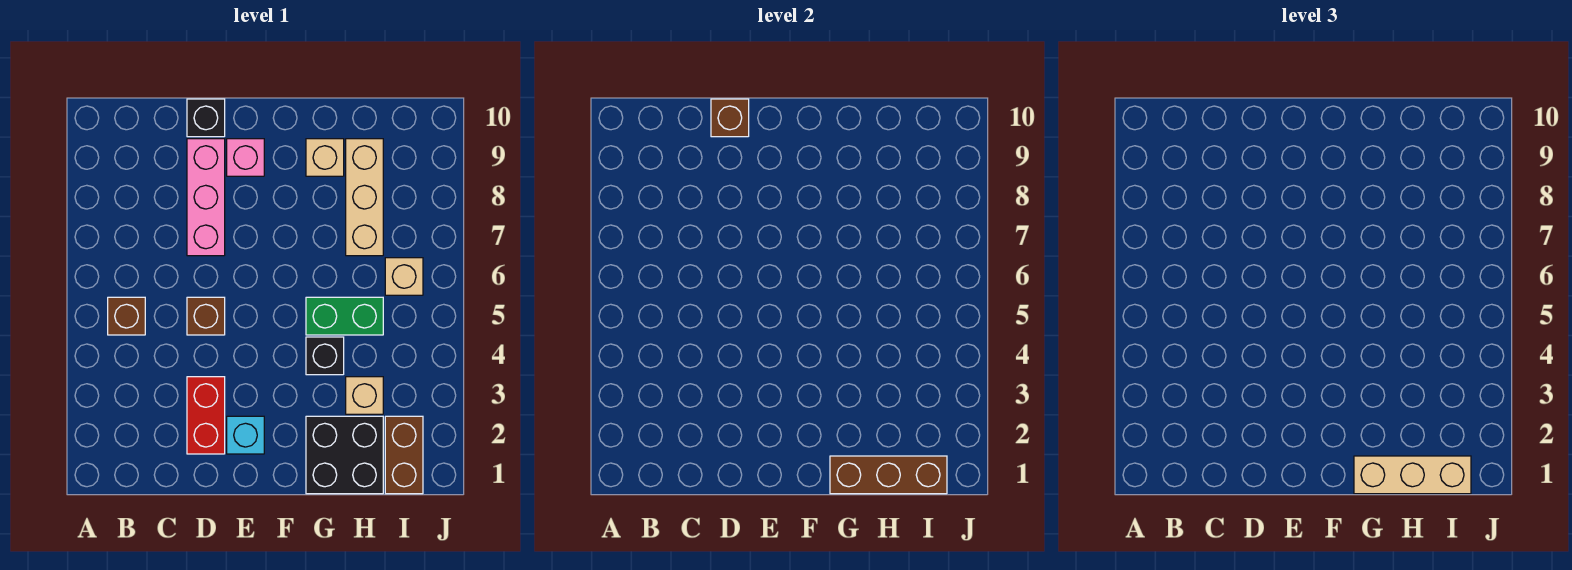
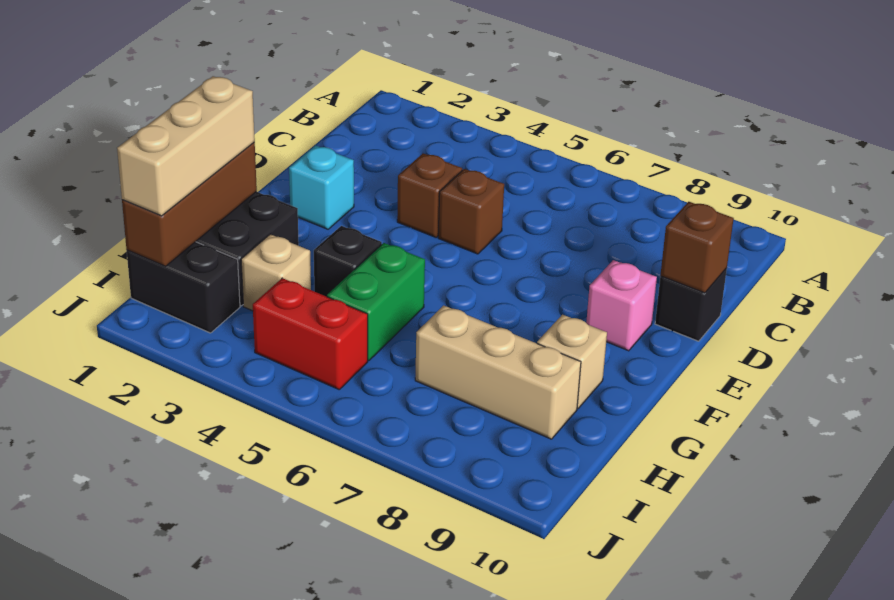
brown brick B5 level 1 -> brown brick D4 level 1
red brick D2:D3 level 1 -> red brick I4:I5 level 1
pink brick D7:D9 level 1 -> none
brown brick I1:I2 level 1 -> black brick I1:I2 level 1
tan brick I6 level 1 -> none

